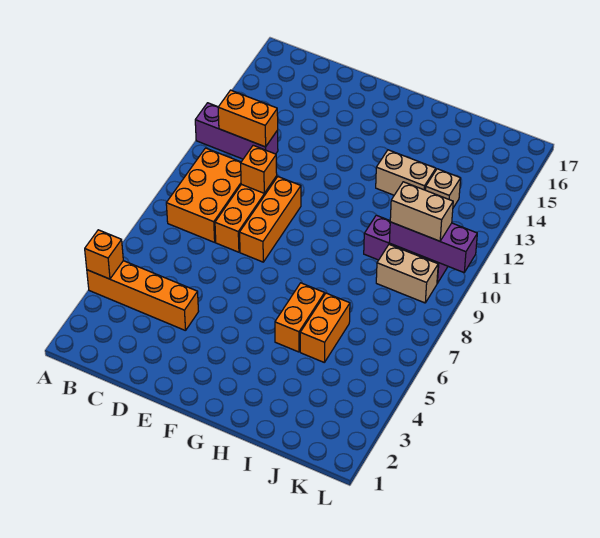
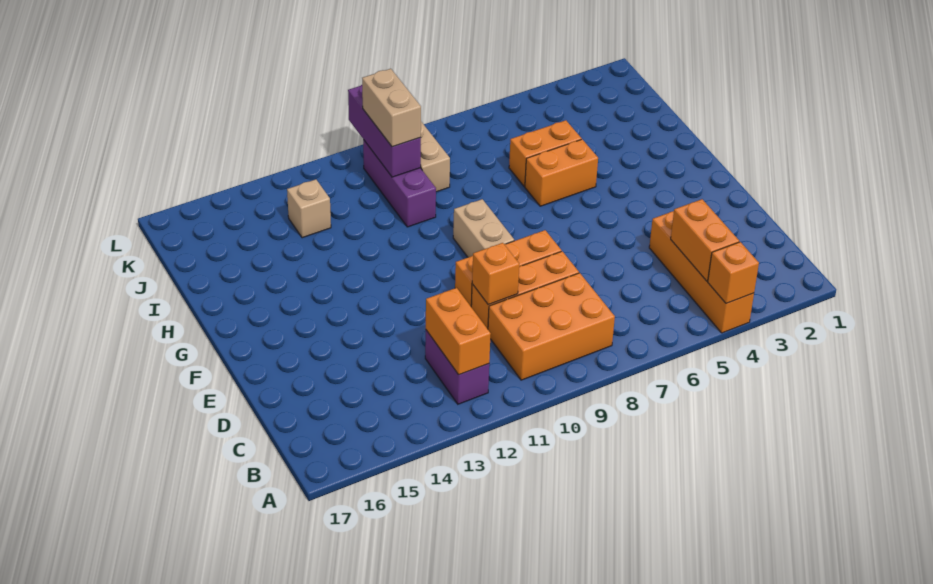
purple brick A12:C12 level 1 -> purple brick B12:C12 level 1
none -> orange brick B4:C4 level 2
tan brick H13:I13 level 1 -> tan brick F9:G9 level 1

